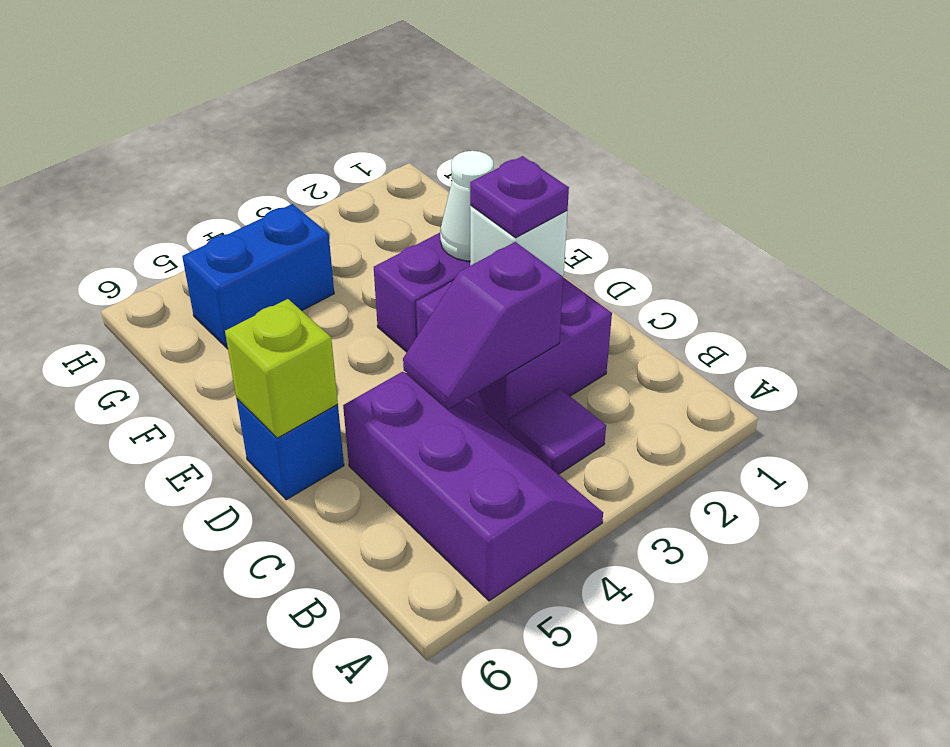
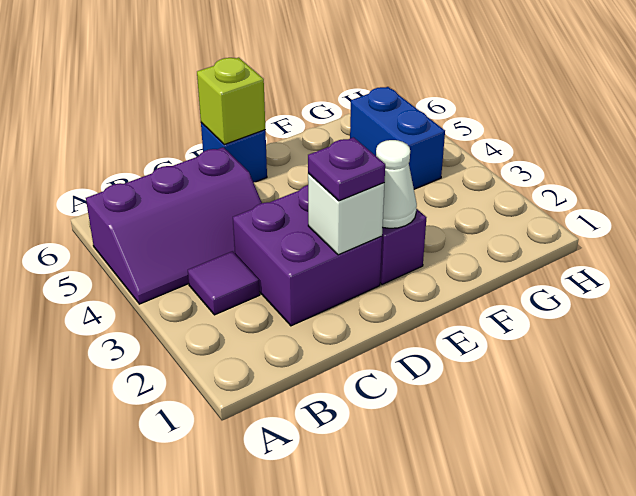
purple slope C3:C4 level 2 top 3 -> none

